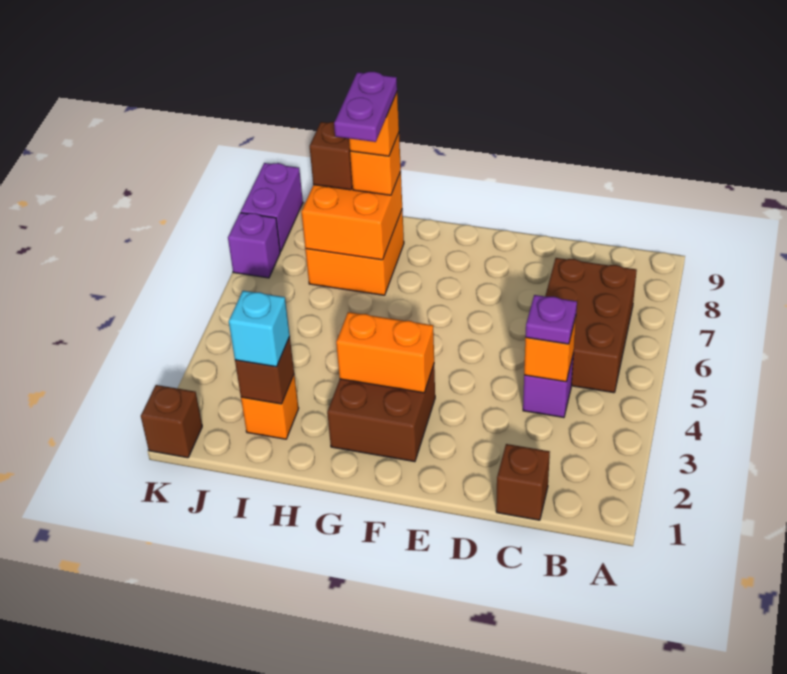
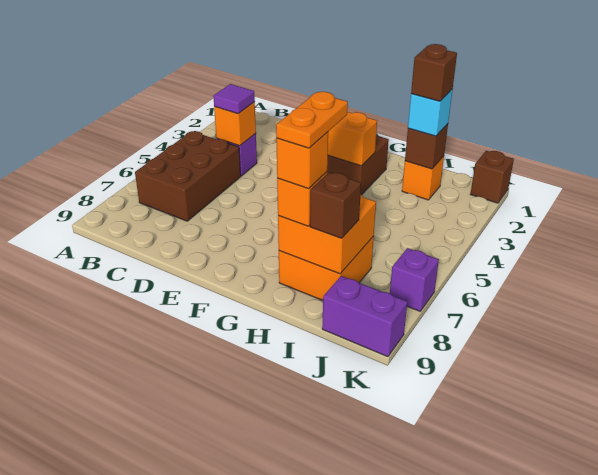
brown brick C1 level 1 -> brown brick I2 level 4
purple plate C4 level 3 -> purple tile C4 level 3
purple plate H7:H8 level 5 -> orange plate H7:H8 level 5
purple brick K8:K9 level 1 -> purple brick J9:K9 level 1

